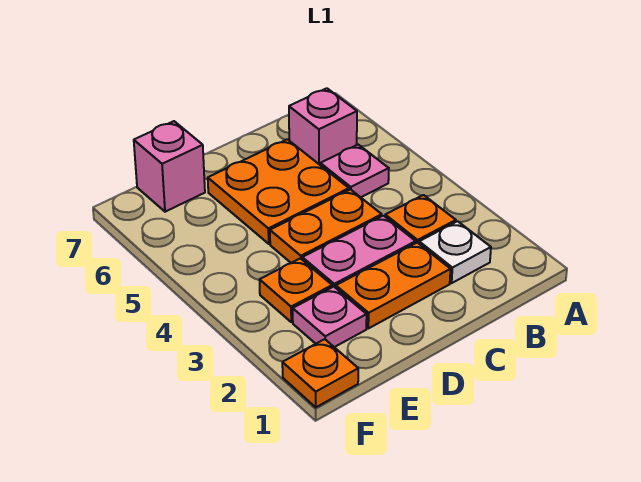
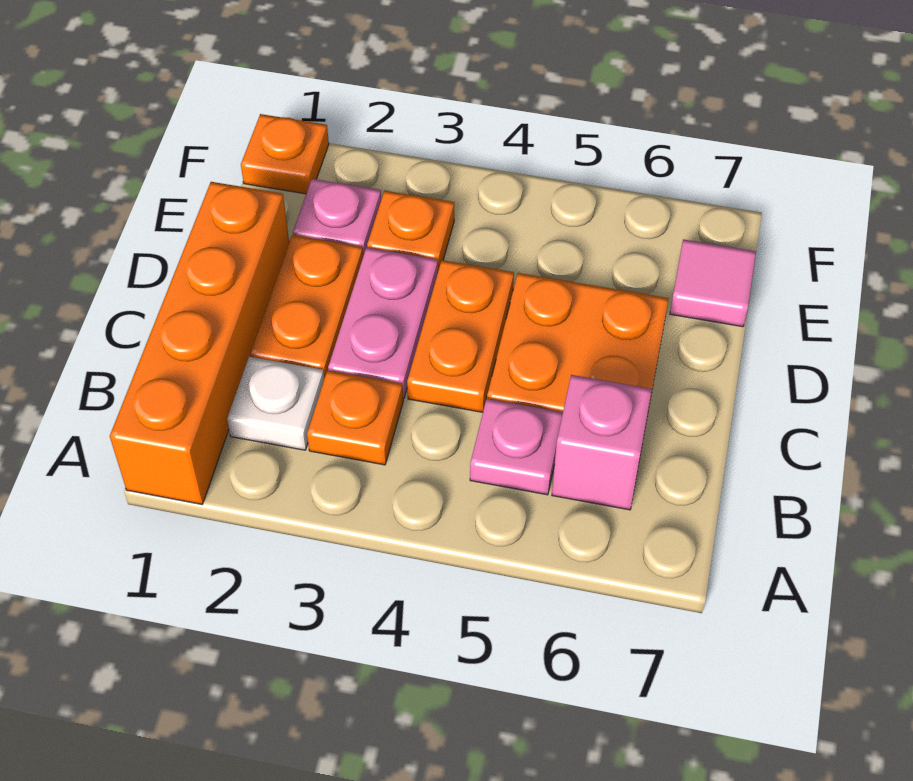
none -> orange brick A1:D1 level 1
pink brick E7 level 1 -> pink tile E7 level 1

